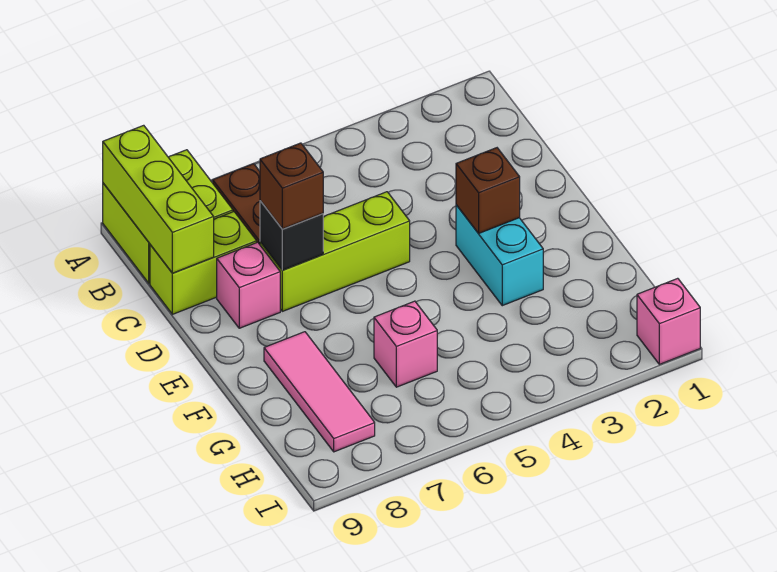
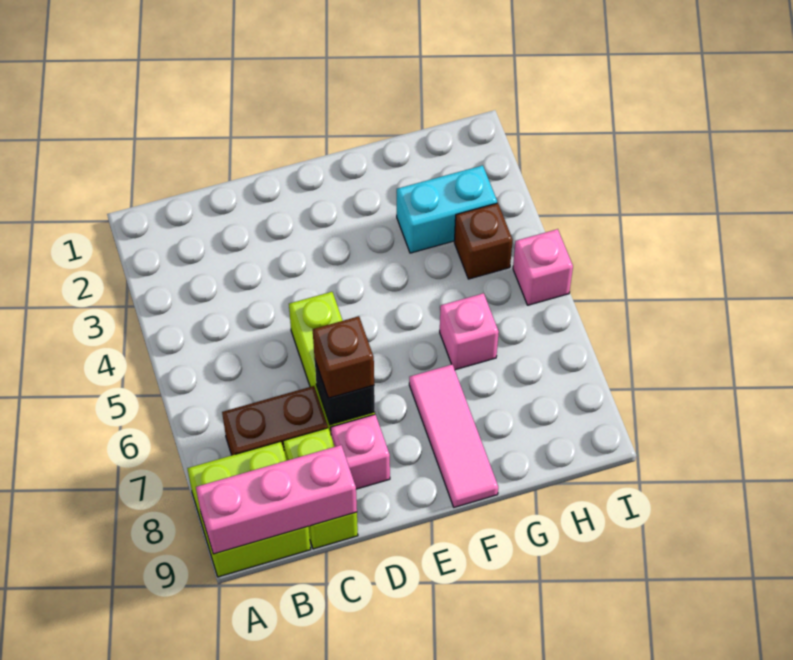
lime brick A9:C9 level 2 -> pink brick A9:C9 level 2
cyan brick E3:F3 level 1 -> cyan brick G3:H3 level 1
brown brick E3 level 2 -> brown brick H4 level 1
pink tile F8:H8 level 1 -> pink tile F7:F9 level 1
pink brick I1 level 1 -> pink brick I5 level 1

